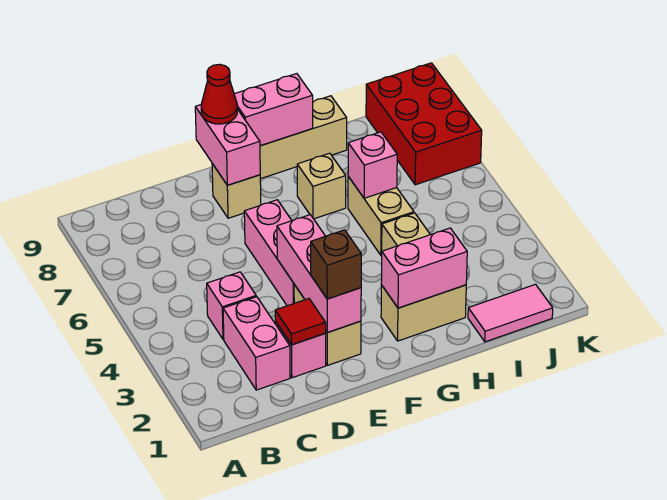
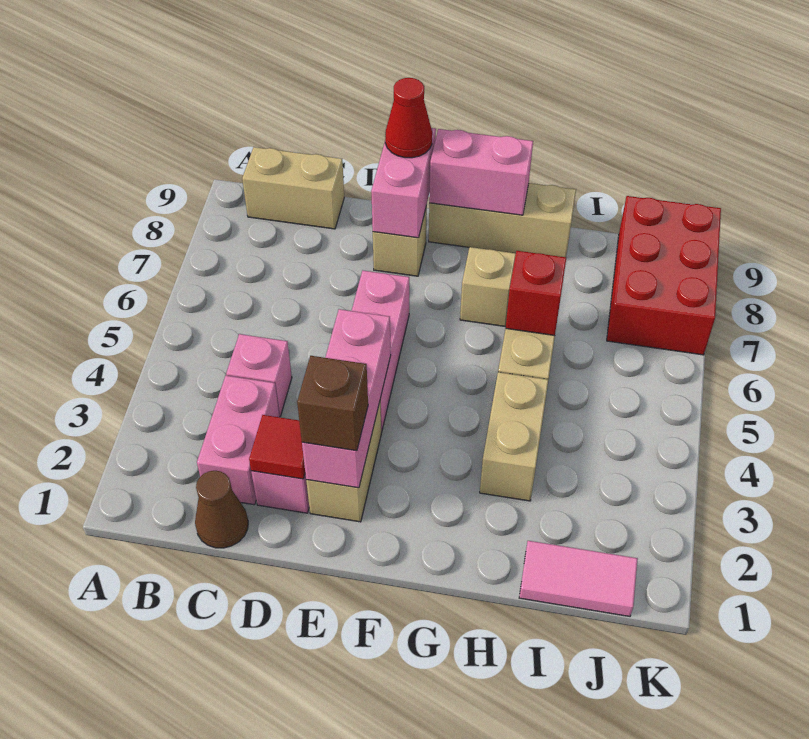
none -> brown cone C1 level 1
tan brick G2:H2 level 1 -> tan brick B9:C9 level 1
pink brick G2:H2 level 2 -> none
pink brick H6 level 2 -> red brick H6 level 2

